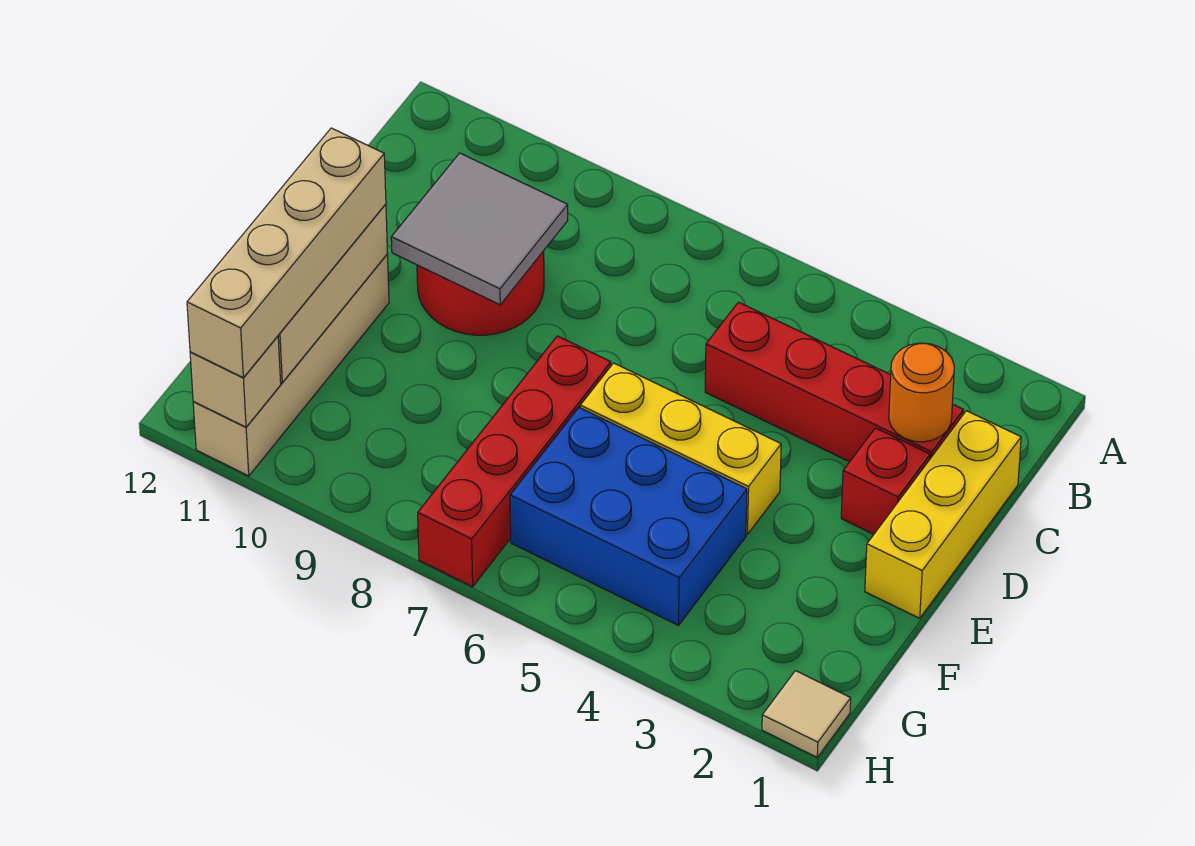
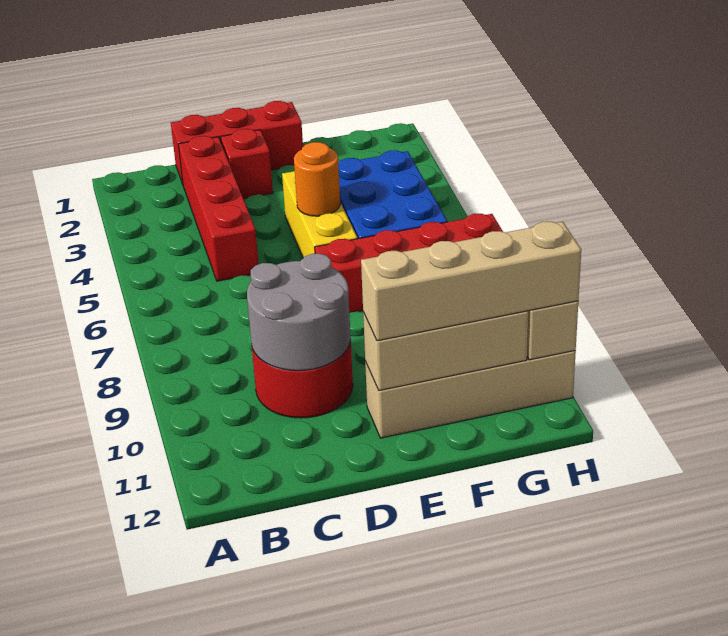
yellow brick C1:E1 level 1 -> red brick C1:E1 level 1
orange round brick C2 level 2 -> orange round brick E5 level 2
grey tile C9:D10 level 2 -> grey round brick C9:D10 level 2
tan tile H1 level 1 -> none

